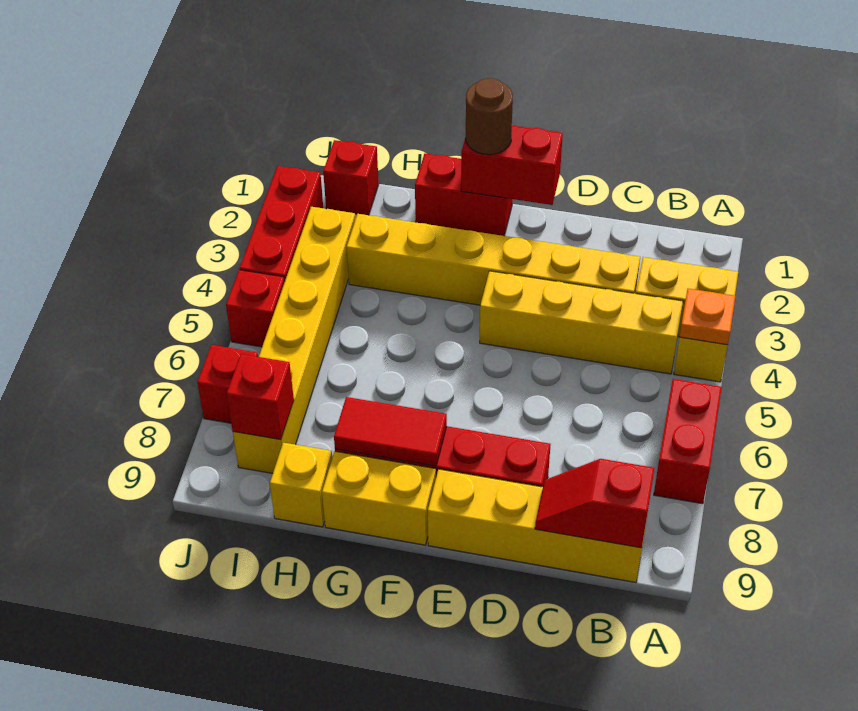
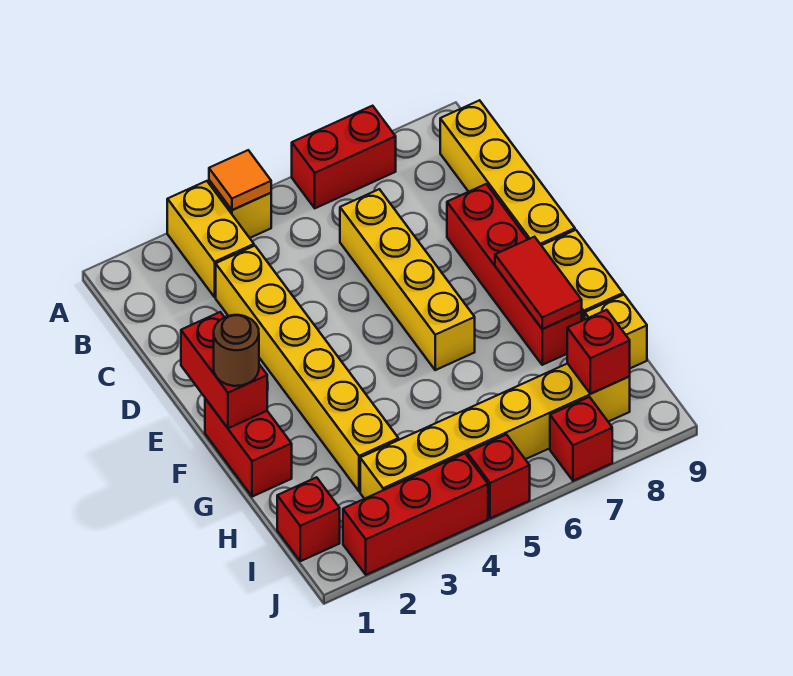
orange plate A4 level 2 -> orange tile A4 level 2
yellow brick B4:E4 level 1 -> yellow brick C6:F6 level 1
red slope B9:C9 level 2 top B -> none

